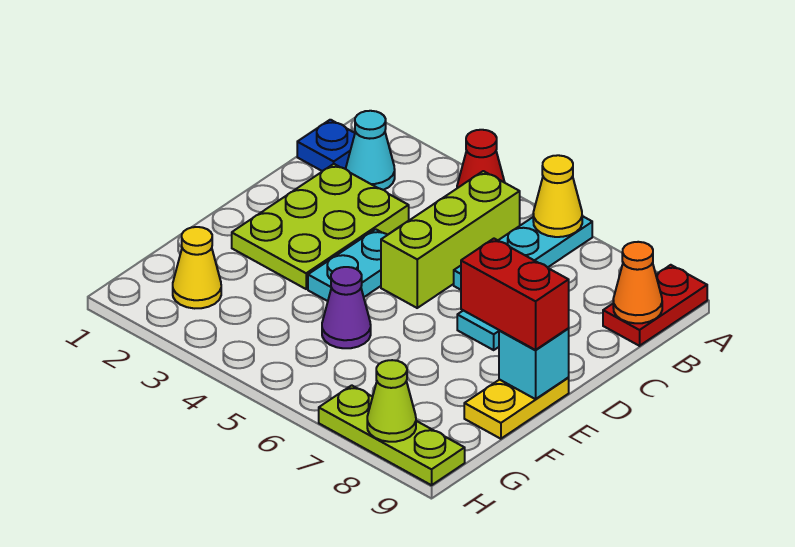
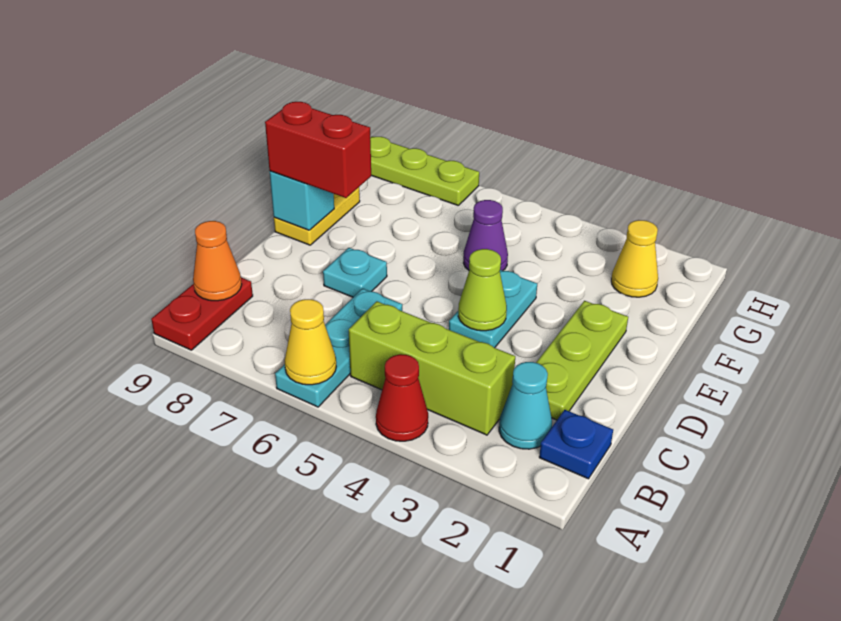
lime brick B5:D5 level 1 -> lime brick B3:B5 level 1
lime plate C2:E3 level 1 -> lime plate C2:E2 level 1
lime cone H8 level 2 -> lime cone D4 level 2

